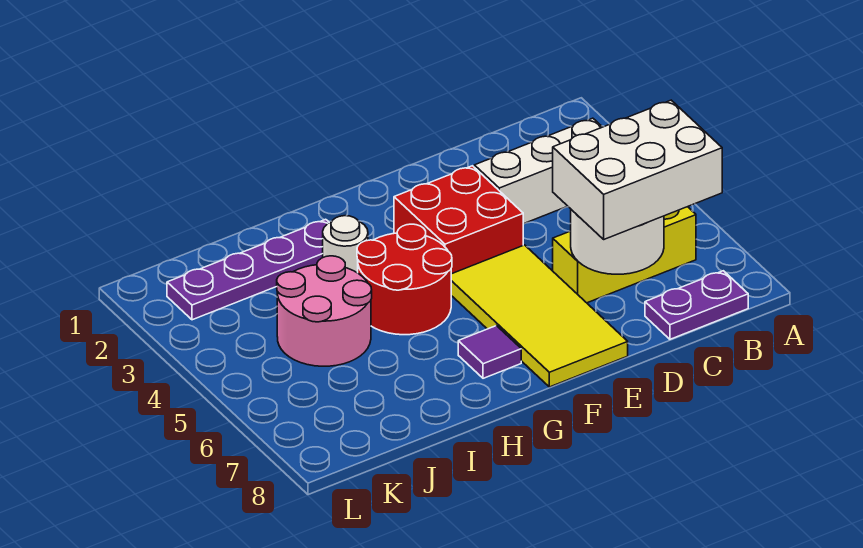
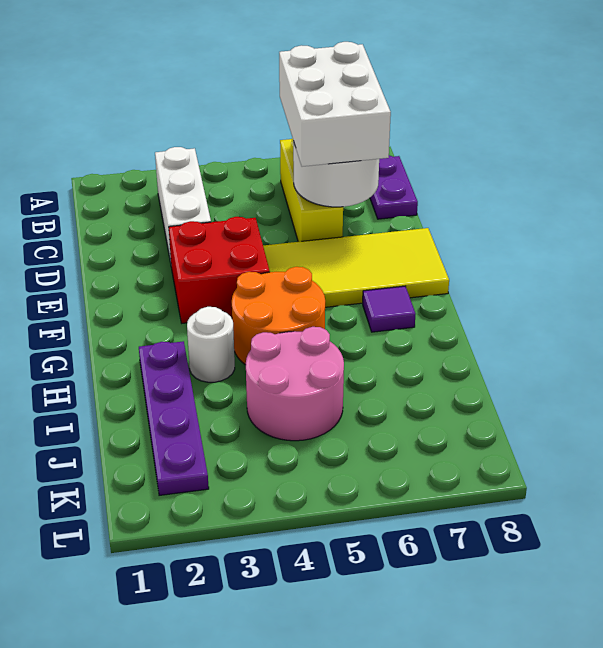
red round brick G4:H5 level 1 -> orange round brick G4:H5 level 1

